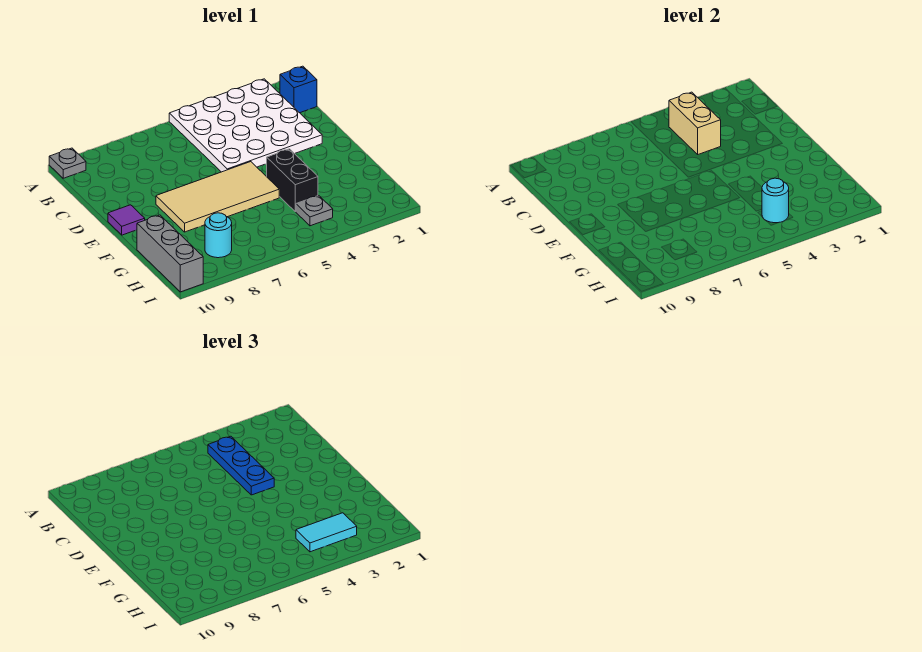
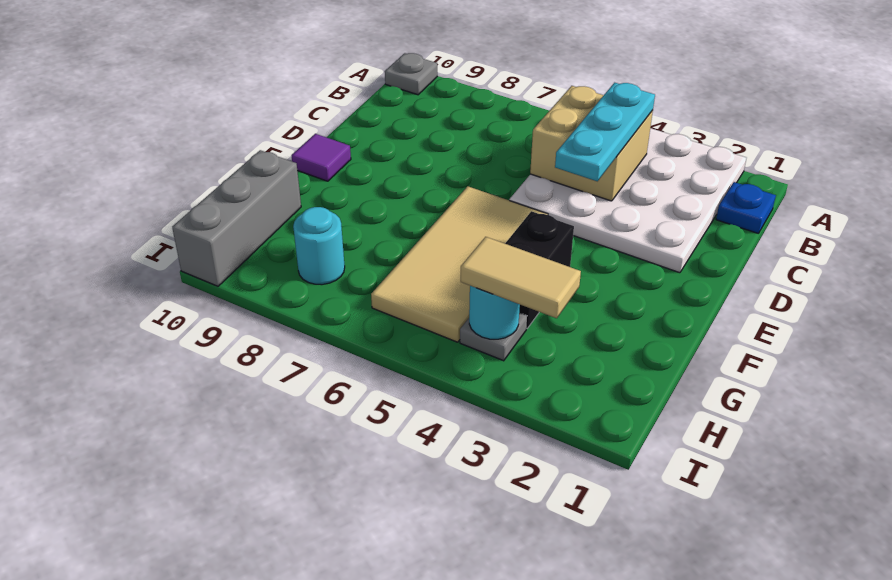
blue brick B1 level 1 -> blue plate B1 level 1
tan brick B4:C4 level 2 -> tan brick B4:C5 level 2
blue plate B4:D4 level 3 -> cyan plate B4:D4 level 3
tan tile E5:F8 level 1 -> tan tile E5:H6 level 1
cyan tile H3:H4 level 3 -> tan tile H3:H4 level 3

